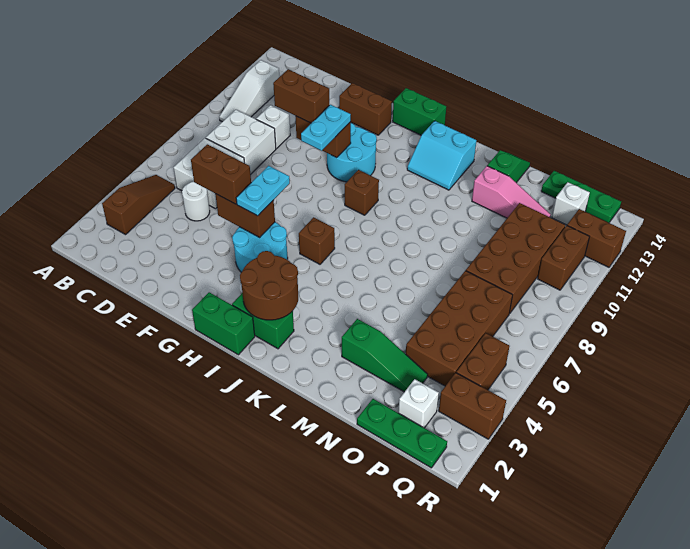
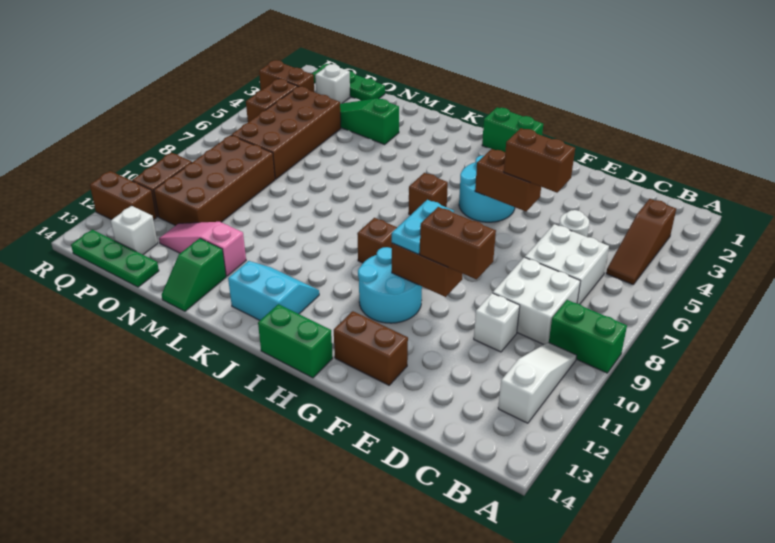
cyan plate G5:G6 level 3 -> none
green brick I2:J2 level 1 -> green brick A9:B9 level 1
brown round brick I2:J3 level 2 -> none

